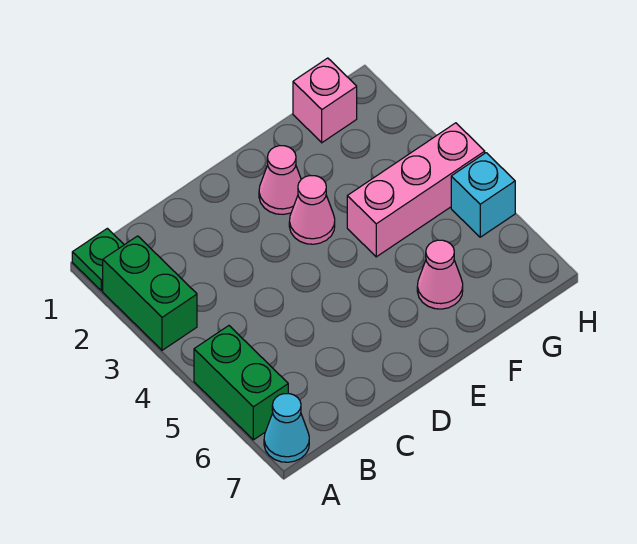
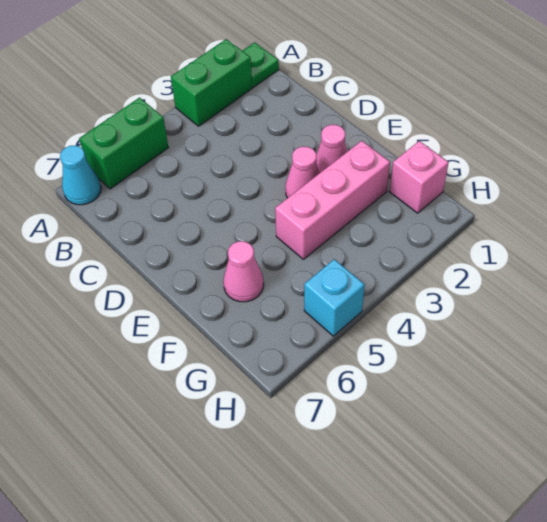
pink brick F4:H4 level 1 -> pink brick F2:F4 level 1

